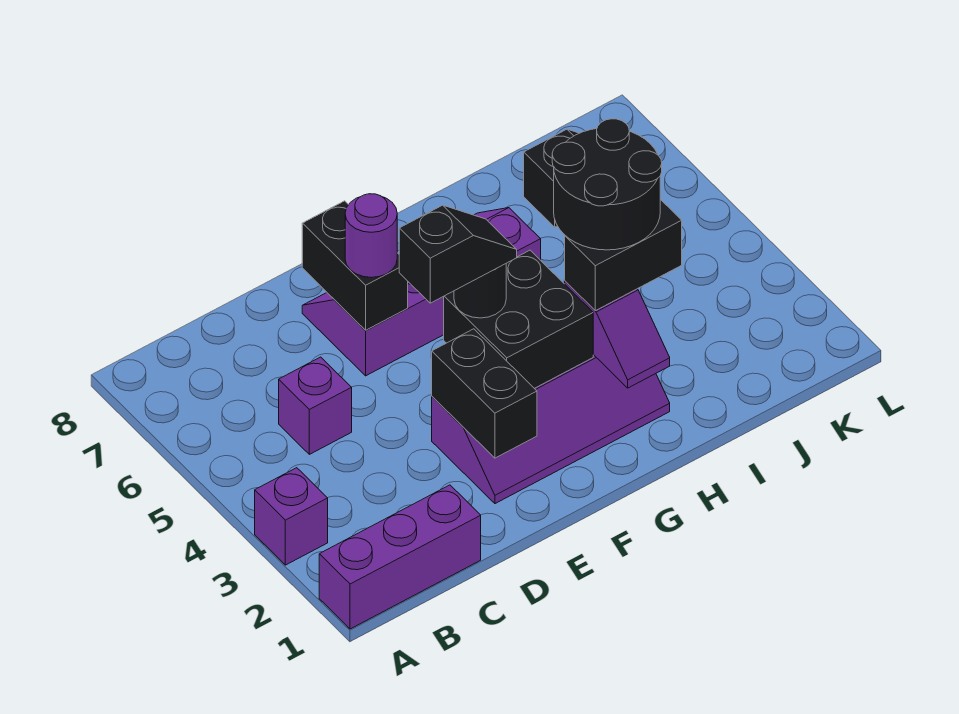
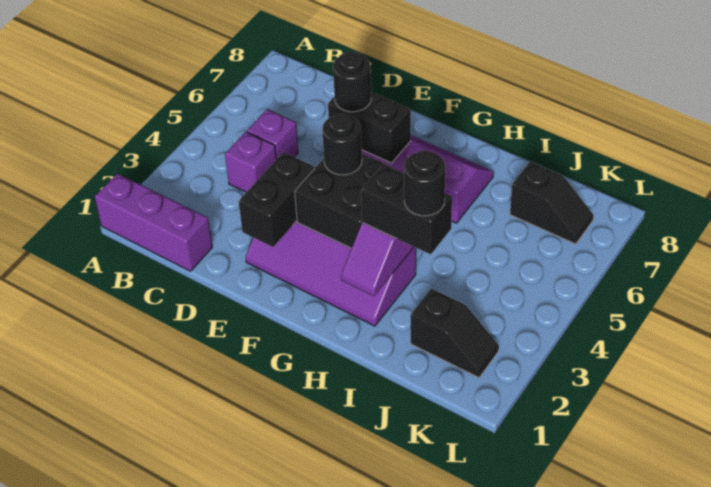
purple brick A3 level 1 -> purple brick C4 level 1
black slope E4:F4 level 4 top E -> black slope J2:K2 level 1 top J
black brick E6:E7 level 2 -> black brick E6:F6 level 2
purple round brick E6 level 3 -> black round brick E6 level 3
black round brick H3:I4 level 4 -> black round brick I3 level 4

